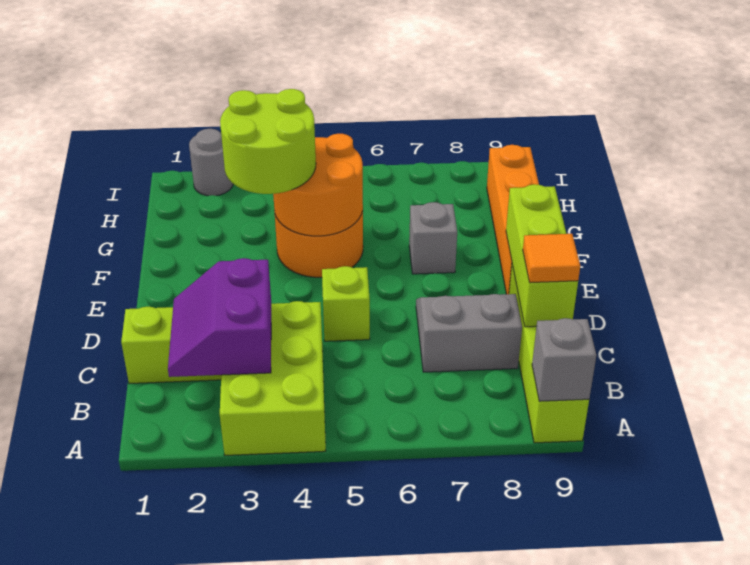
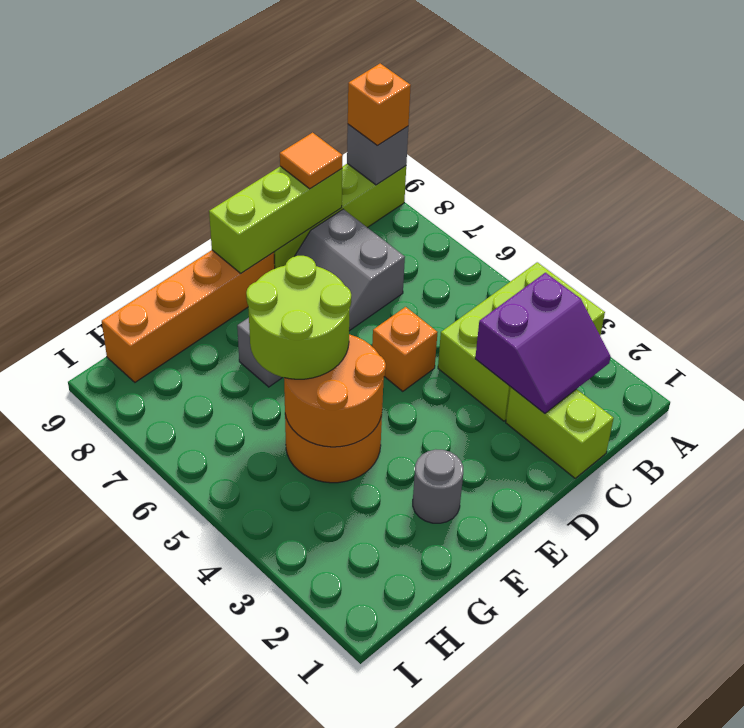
none -> orange brick A9 level 3
lime brick D5 level 1 -> orange brick D5 level 1
lime round brick F3:G4 level 3 -> lime round brick F5:G6 level 3
grey round brick I2 level 1 -> grey round brick F2 level 1

